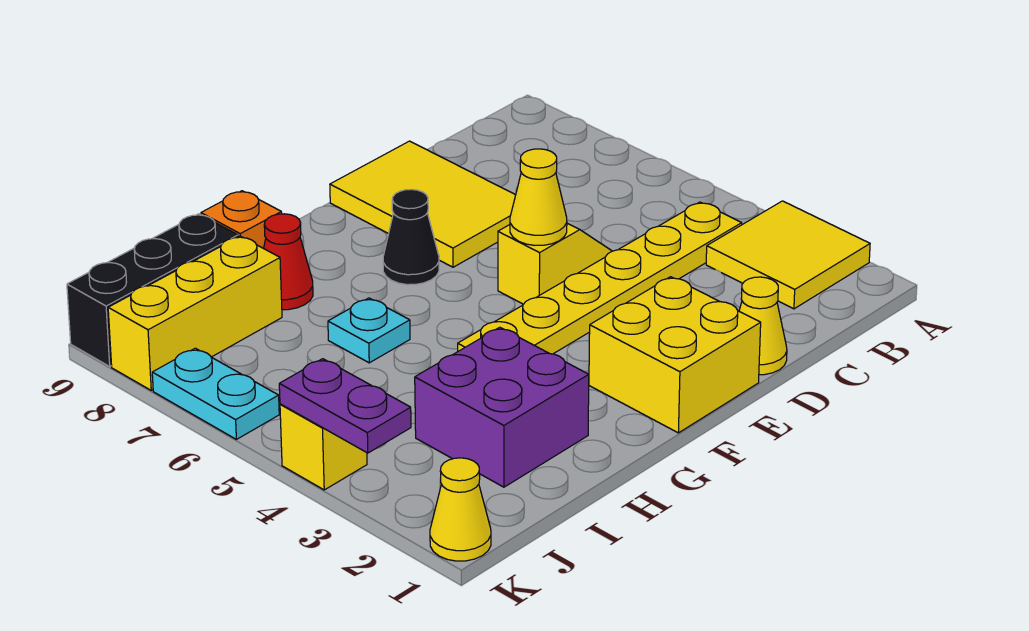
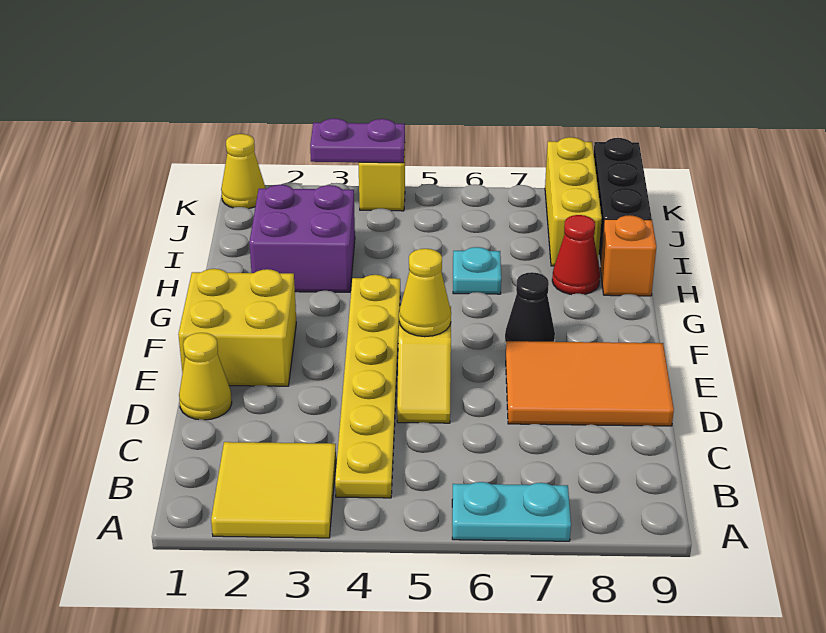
yellow tile D7:E9 level 1 -> orange tile D7:E9 level 1
cyan plate K6:K7 level 1 -> cyan plate A6:A7 level 1

